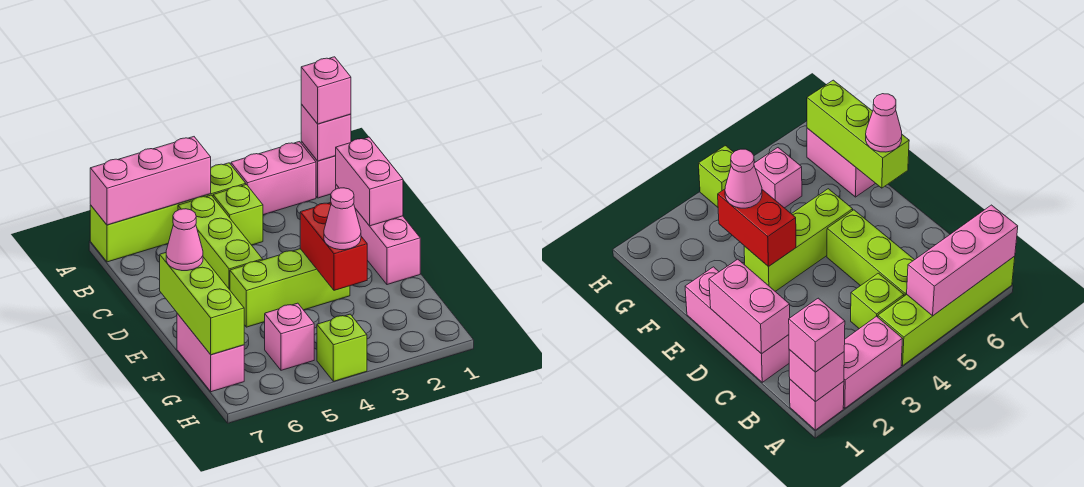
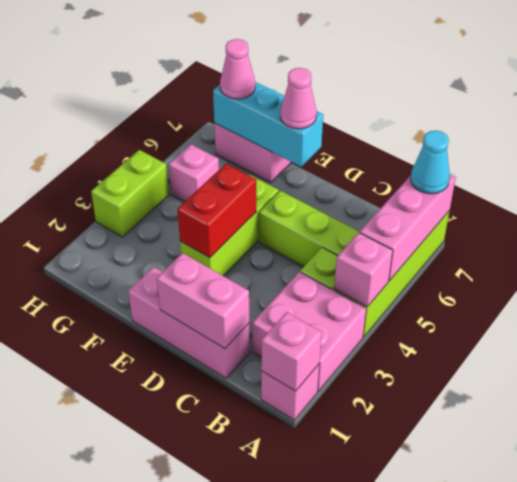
pink brick A1 level 3 -> pink brick A4 level 2
pink brick A2:A3 level 1 -> pink brick A2:B3 level 1
none -> cyan cone A7 level 3
red brick E3:F3 level 2 -> red brick E3:E4 level 2
lime brick E7:G7 level 2 -> cyan brick E7:G7 level 2
pink cone F3 level 3 -> pink cone G7 level 3
lime brick H4 level 1 -> lime brick H3:H4 level 1

